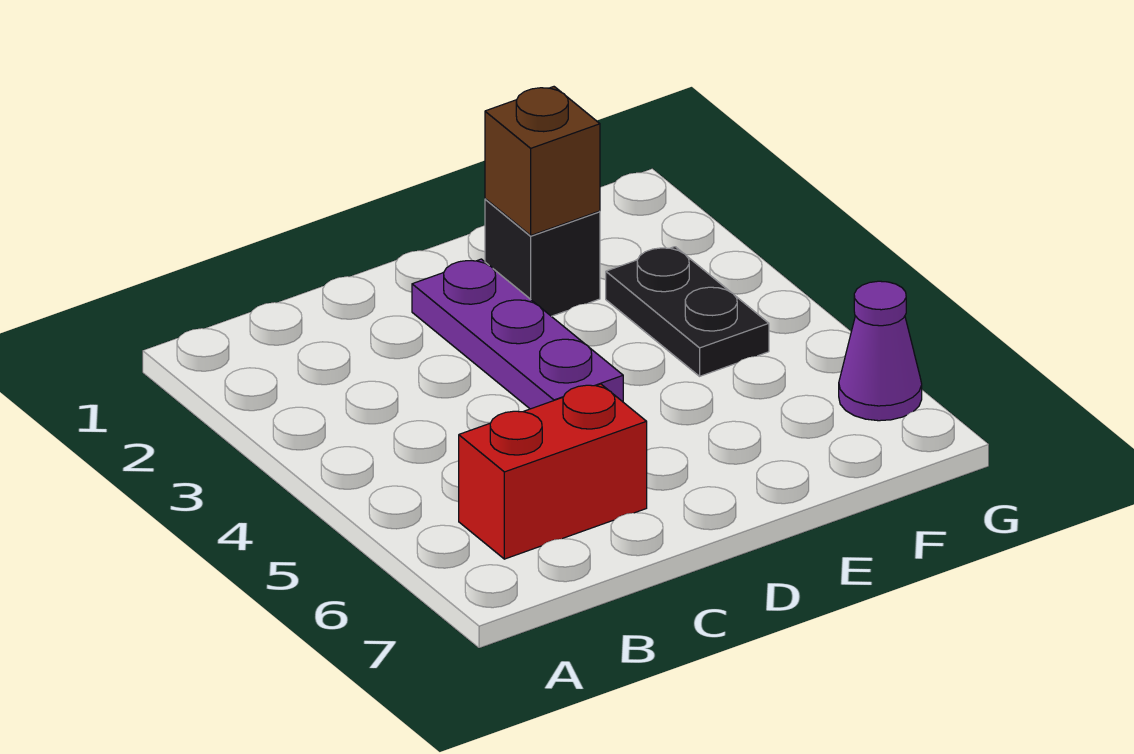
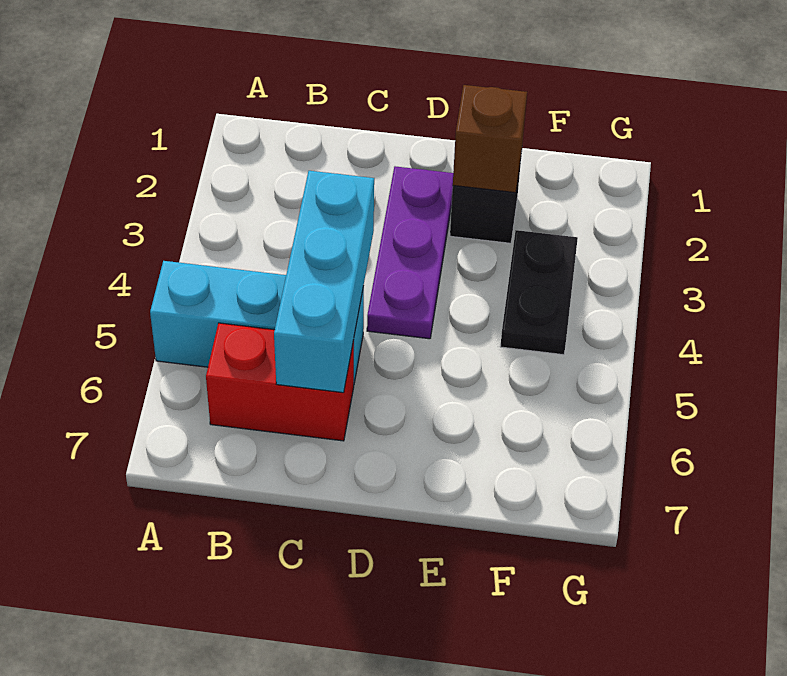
none -> cyan brick A5:C5 level 1
none -> cyan brick C4:C6 level 2
purple cone G6 level 1 -> none

